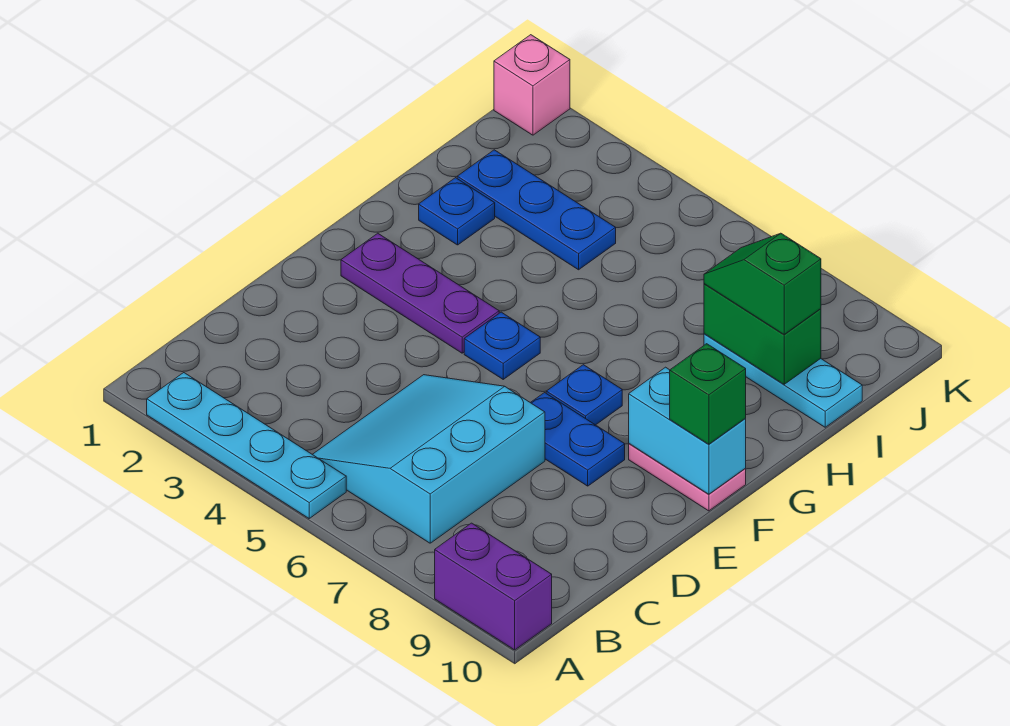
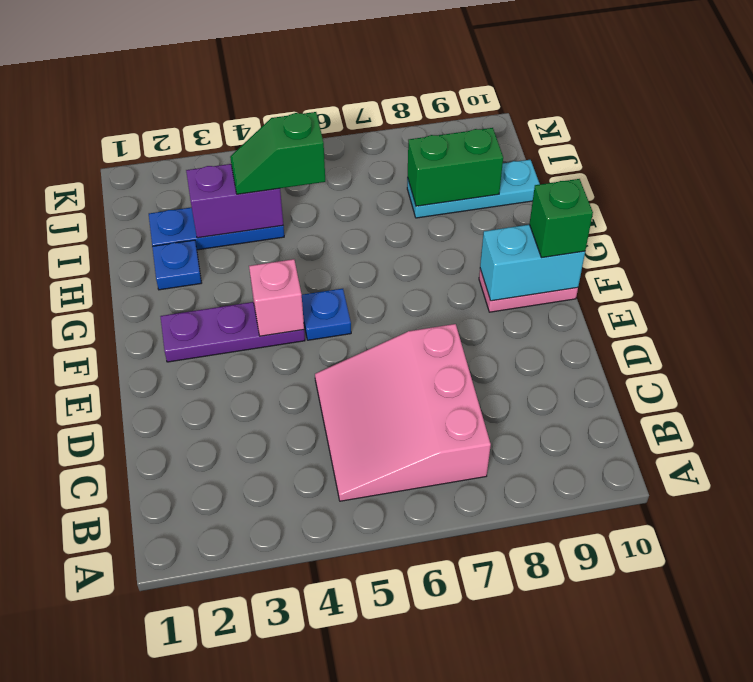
cyan plate A2:A5 level 1 -> none
purple brick A9:A10 level 1 -> purple brick I3:I4 level 2
cyan slope B5:D7 level 1 top 7 -> pink slope B5:D7 level 1 top 7
blue plate E7:E8 level 1 -> none
blue plate F7 level 1 -> none
green slope I8:I9 level 3 top 9 -> green slope I4:I5 level 3 top 5
pink brick K1 level 1 -> pink brick F4 level 2

